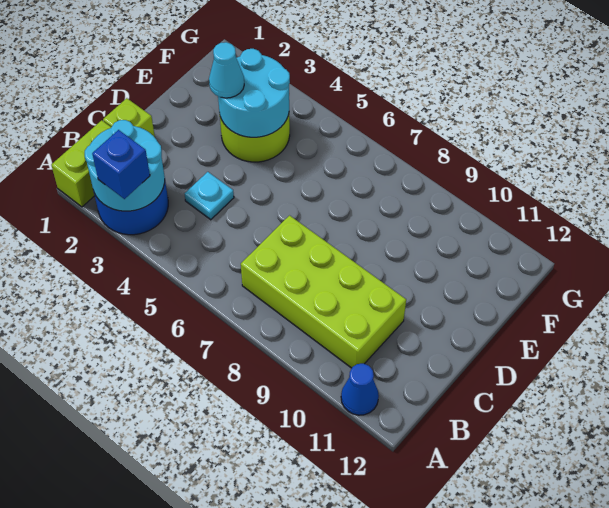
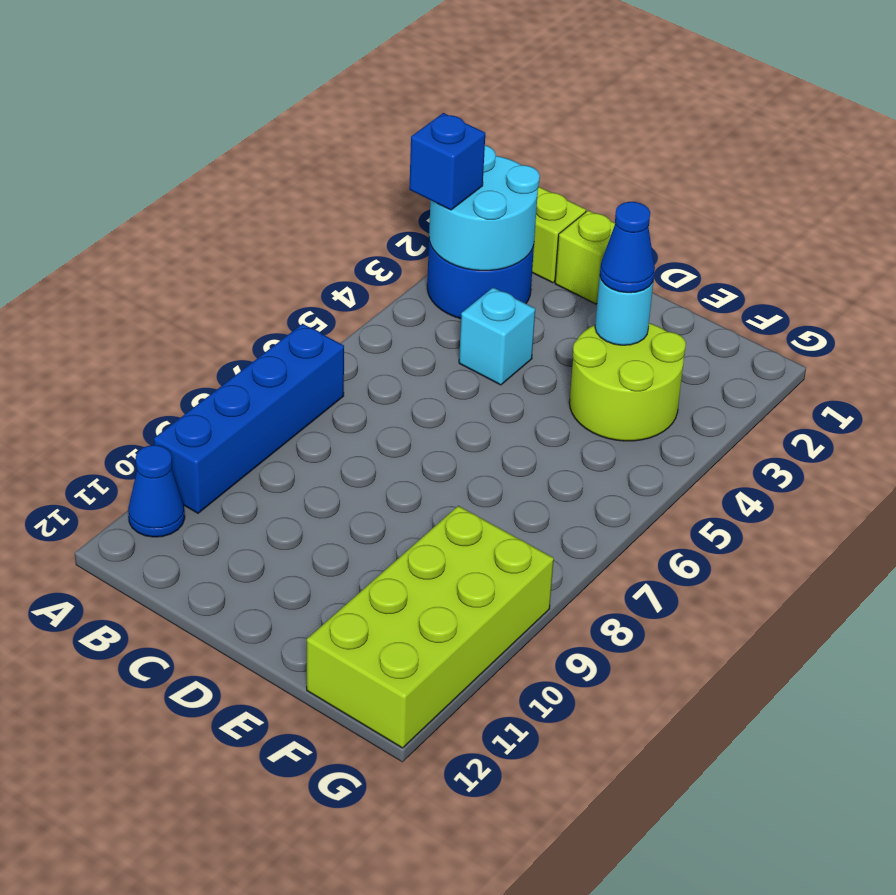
none -> blue brick A7:A10 level 1
lime brick B7:C10 level 1 -> lime brick F9:G12 level 1
cyan plate C4 level 1 -> cyan brick C4 level 1
cyan round brick E3:F4 level 2 -> cyan round brick E3 level 2
cyan cone E3 level 3 -> blue cone E3 level 3

